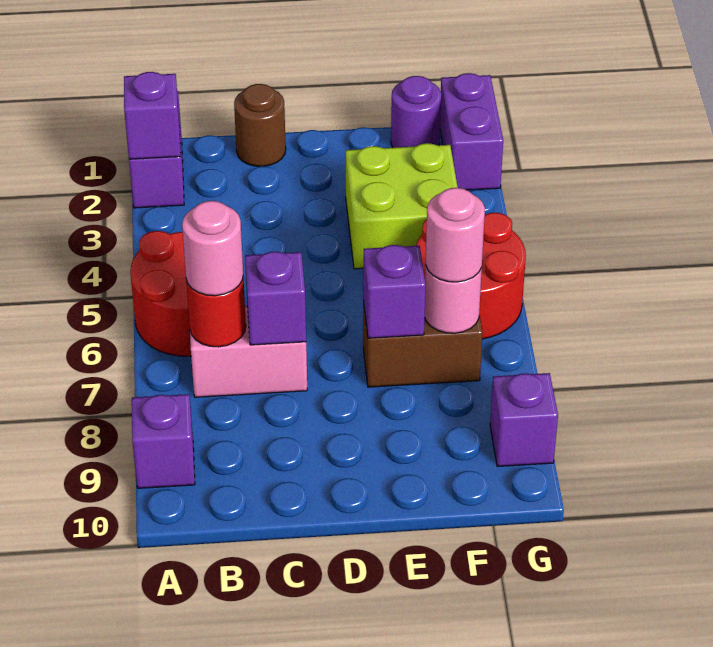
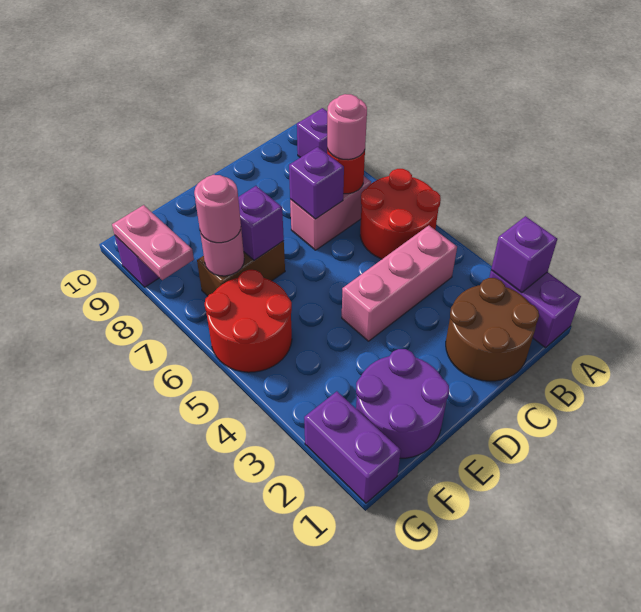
none -> pink brick B4:D4 level 1
brown round brick C1 level 1 -> brown round brick B1:C2 level 1
lime brick E3:F4 level 1 -> none
purple round brick F1 level 1 -> purple round brick E1:F2 level 1
none -> pink plate G8:G9 level 2

